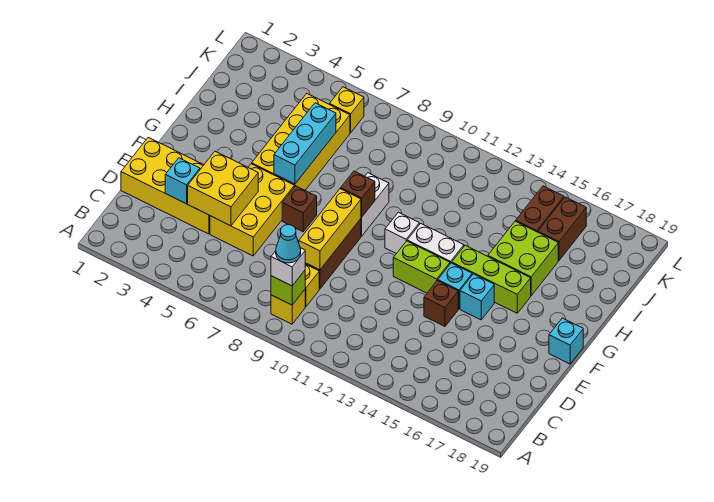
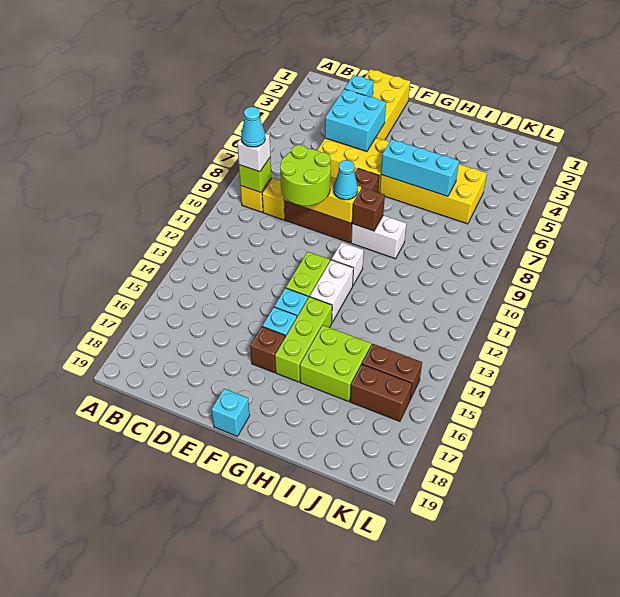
yellow brick D4:E5 level 2 -> cyan brick D4:E5 level 2
none -> lime round brick D9:E10 level 3
brown brick E14 level 1 -> brown brick F16 level 1
none -> cyan cone F9 level 3
yellow brick K6 level 1 -> none

